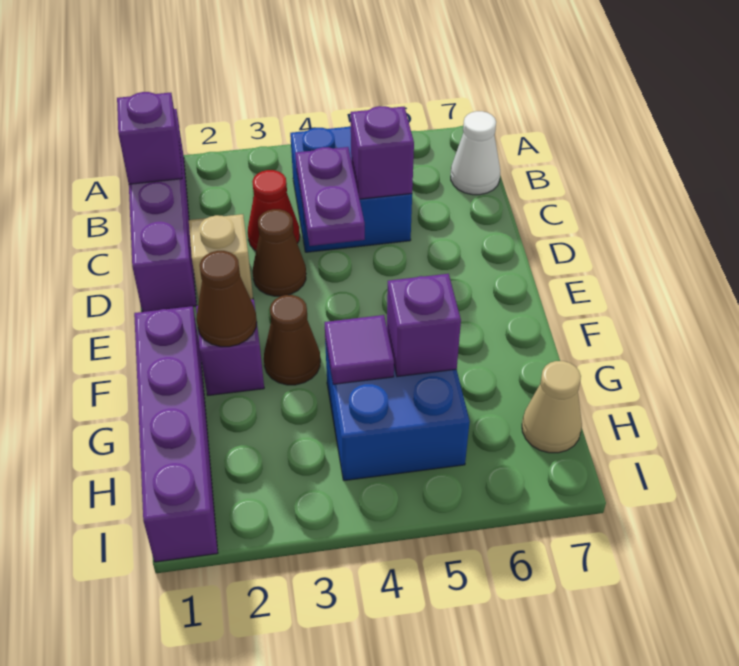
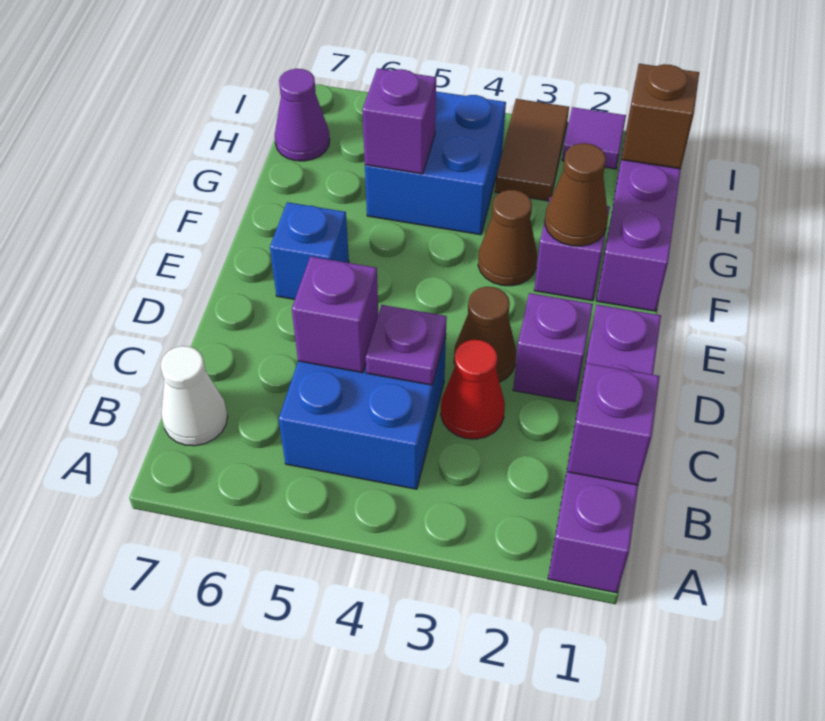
purple plate C4:D4 level 2 -> purple plate C4 level 2
tan brick D2 level 1 -> purple brick D2 level 1
none -> blue brick E6 level 1
purple tile G4 level 2 -> purple tile I2 level 1
none -> brown brick H1 level 2
none -> brown tile H3:I3 level 1
tan cone H7 level 1 -> purple cone H7 level 1

